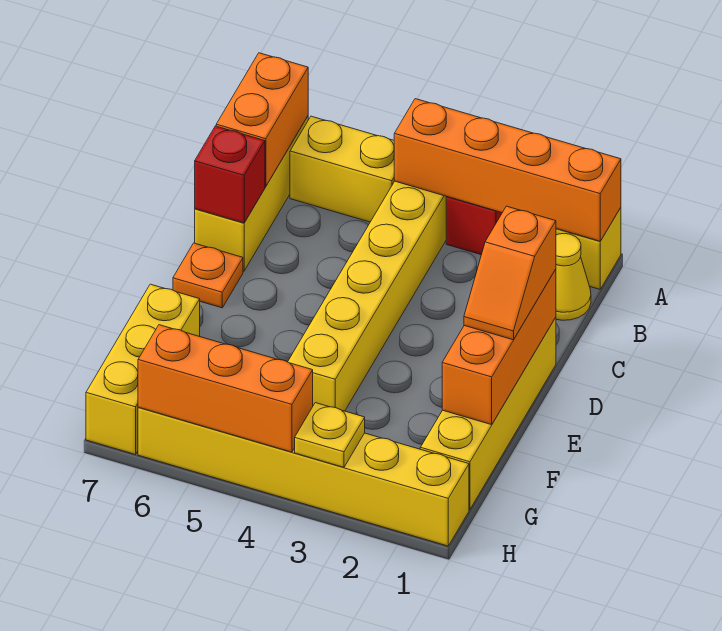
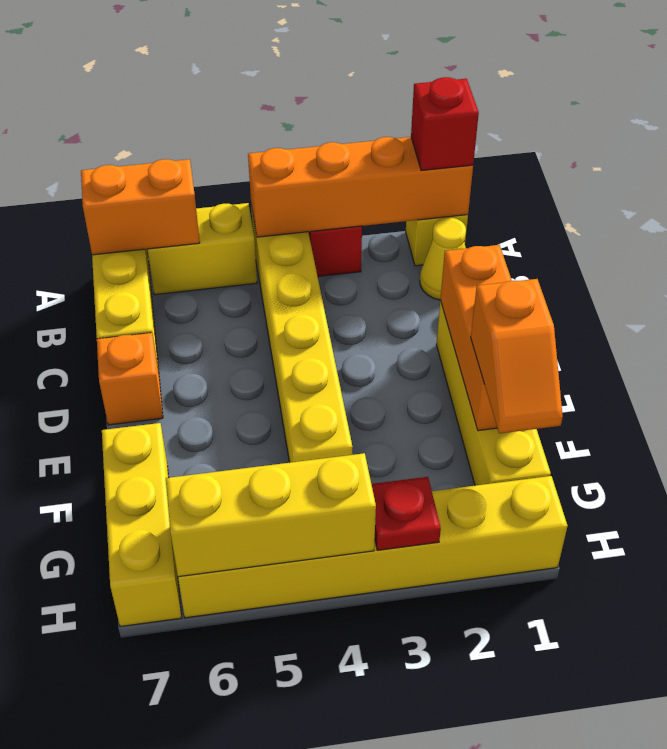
orange brick A7:B7 level 2 -> orange brick A6:A7 level 2
red brick C7 level 2 -> red brick A1 level 3
orange slope D1:E1 level 3 top D -> orange slope F1:G1 level 3 top F
orange plate D7 level 1 -> orange brick D7 level 1
yellow plate H3 level 2 -> red plate H3 level 2
orange brick H4:H6 level 2 -> yellow brick H4:H6 level 2

